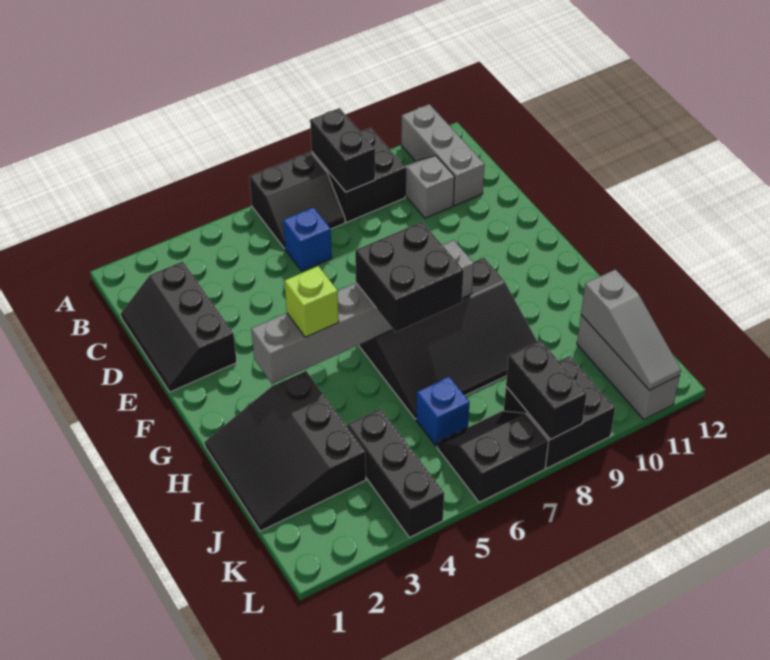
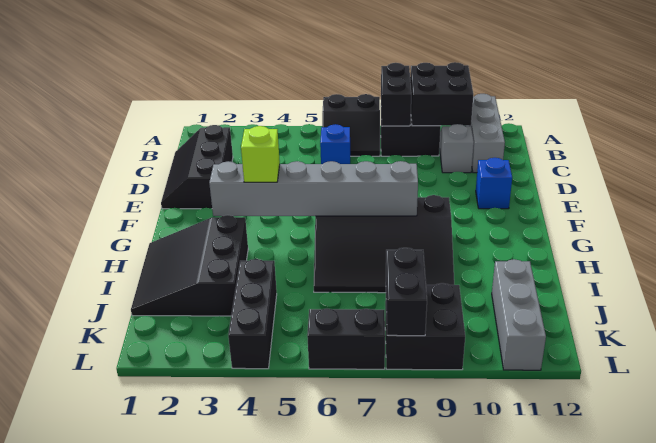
black brick G6:H7 level 3 -> black brick A9:B10 level 2
blue brick J6 level 1 -> blue brick E11 level 1
grey slope J11:L11 level 2 top J -> none

